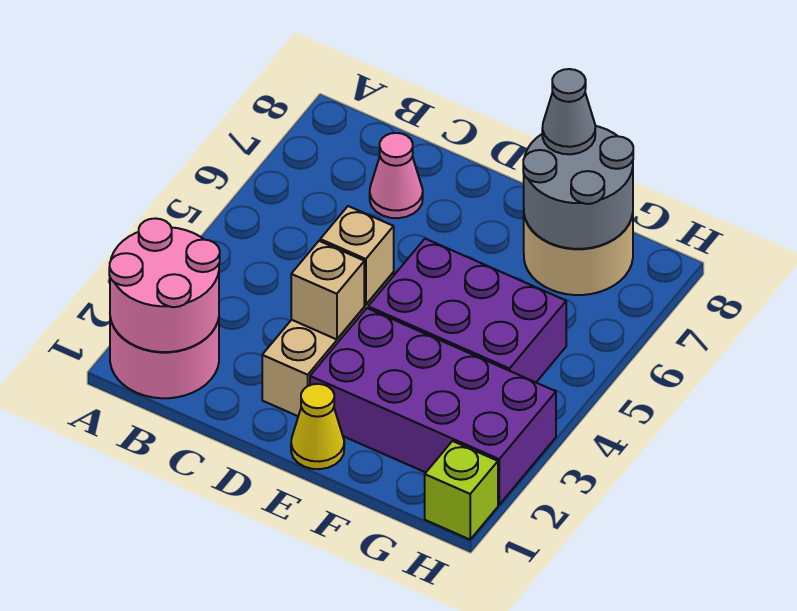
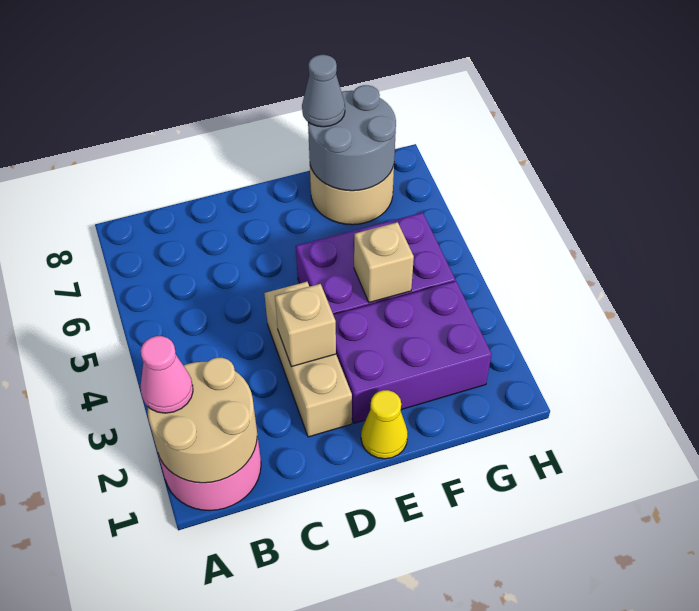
pink round brick A1:B2 level 2 -> tan round brick A1:B2 level 2
pink cone C7 level 1 -> pink cone A2 level 3
tan brick D4 level 2 -> tan brick F4 level 2
purple brick E2:H3 level 1 -> purple brick E2:G3 level 1
lime brick H1 level 1 -> none

